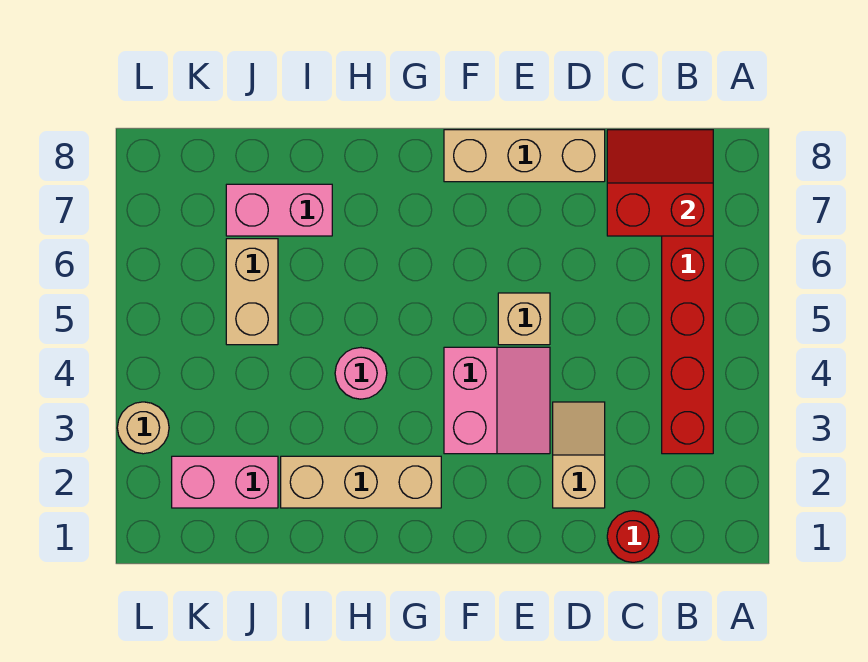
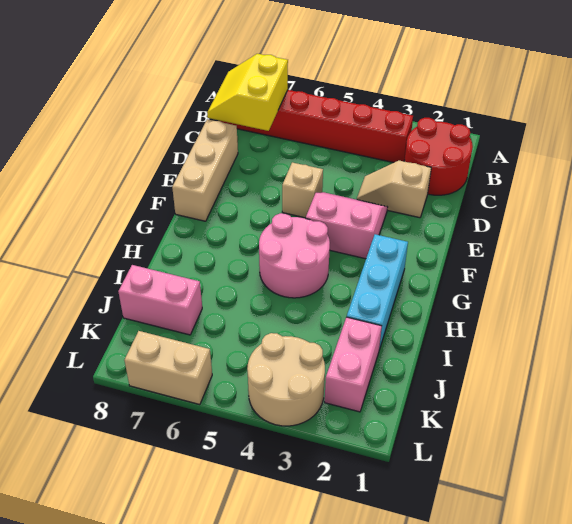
red slope B7:C8 level 2 top 7 -> yellow slope B7:C8 level 2 top 7
red round brick C1 level 1 -> red round brick B1:C2 level 1
tan brick G2:I2 level 1 -> cyan brick G2:I2 level 1
pink round brick H4 level 1 -> pink round brick G4:H5 level 1
pink brick I7:J7 level 1 -> pink brick J7:J8 level 1
tan brick J5:J6 level 1 -> tan brick L6:L7 level 1
tan round brick L3 level 1 -> tan round brick K3:L4 level 1

